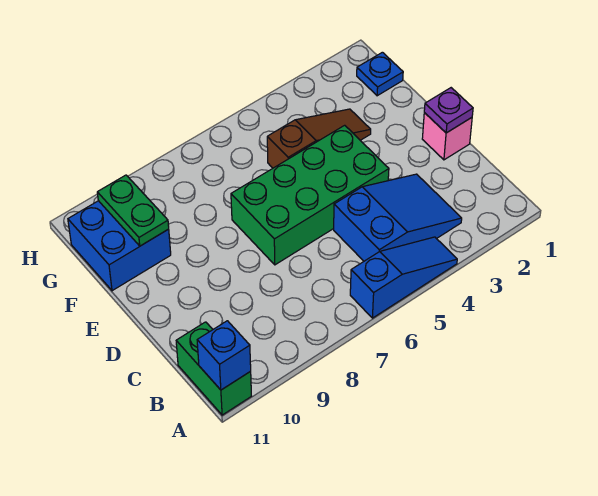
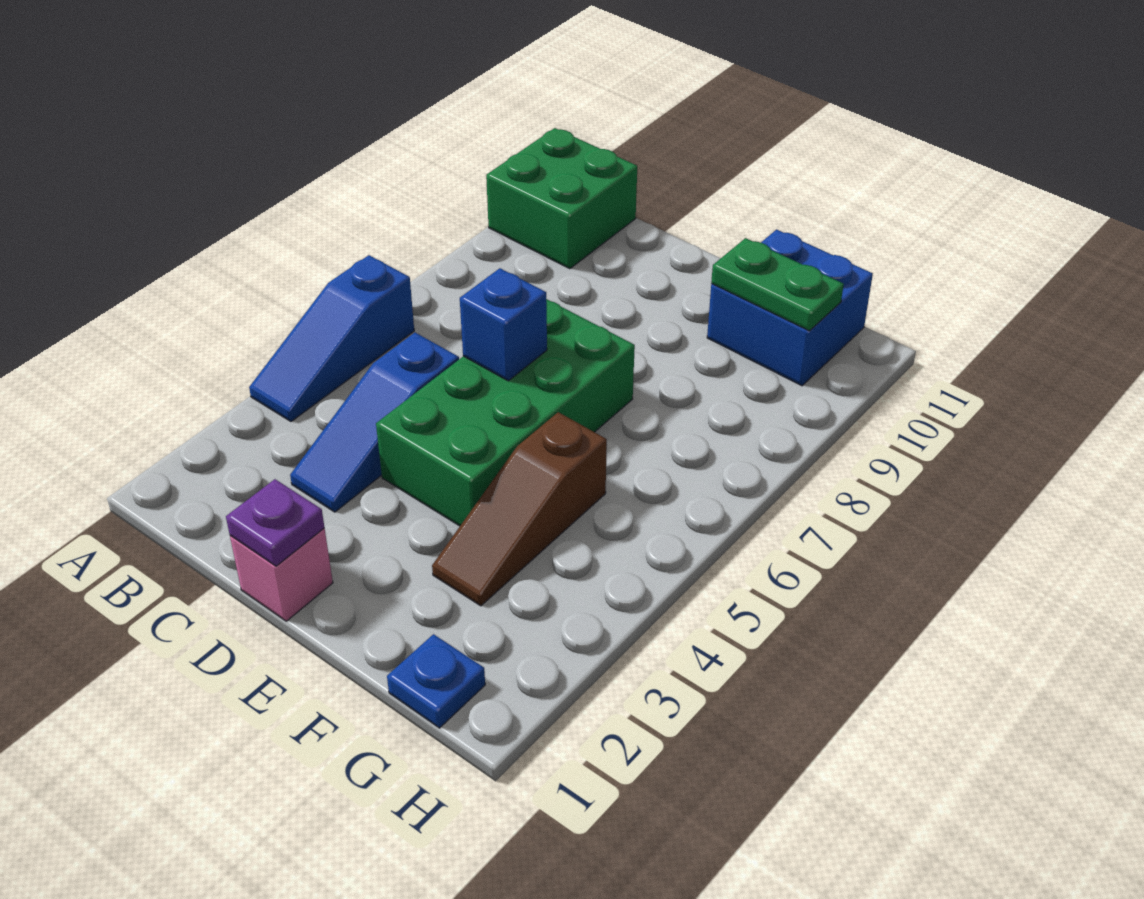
green brick A11:B11 level 1 -> green brick A10:B11 level 1
blue brick A11 level 2 -> blue brick D6 level 2
blue slope B3:C5 level 1 top 5 -> blue slope C3:C5 level 1 top 5

